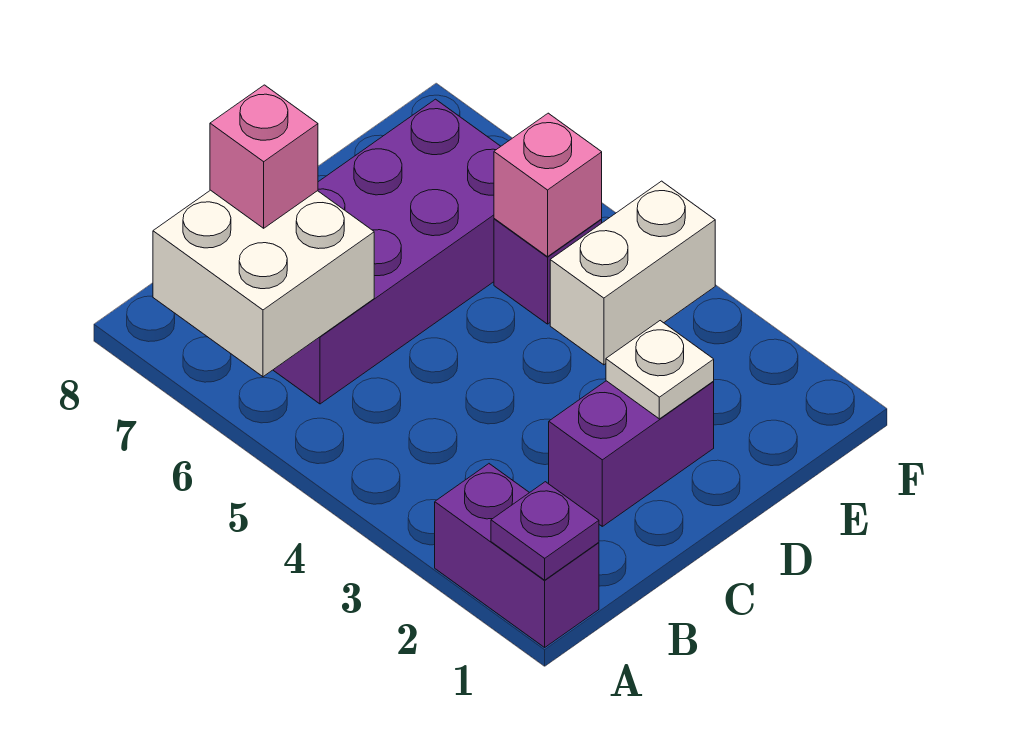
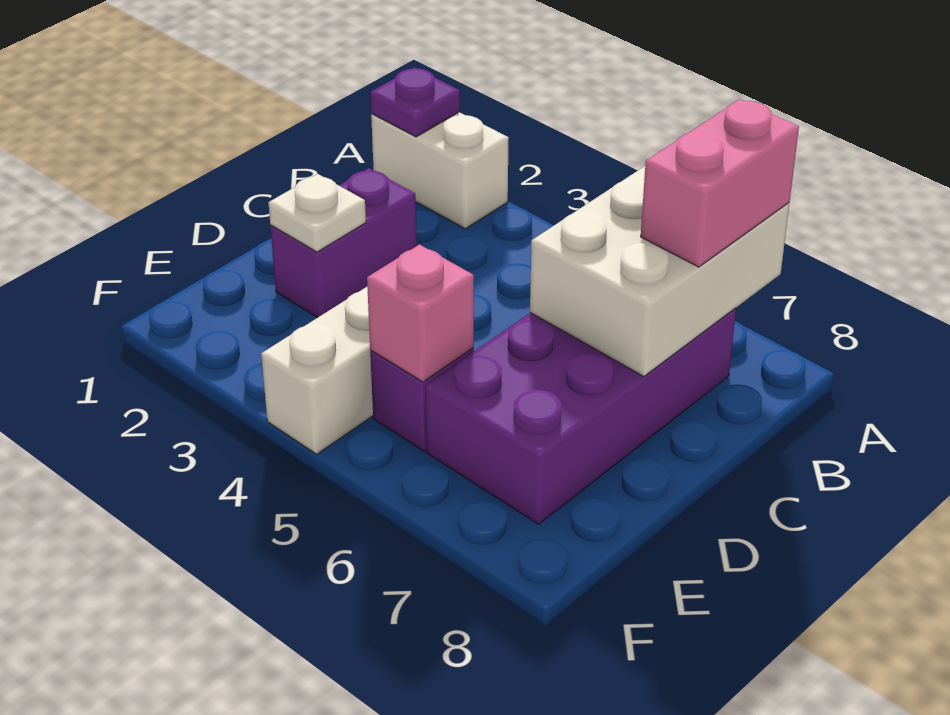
purple brick A1:A2 level 1 -> white brick A1:A2 level 1
white brick A6:B7 level 2 -> white brick A6:C7 level 2
pink brick B7 level 3 -> pink brick A7:B7 level 3

